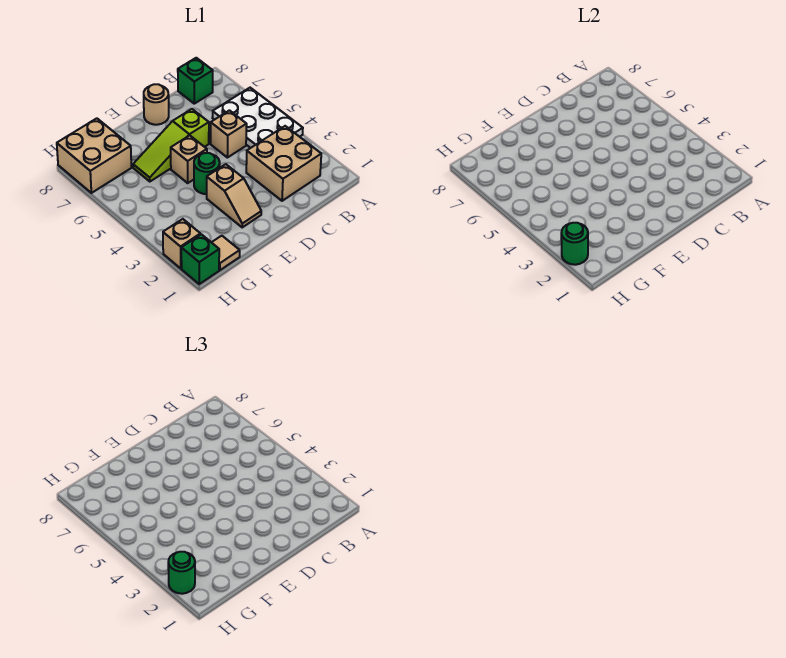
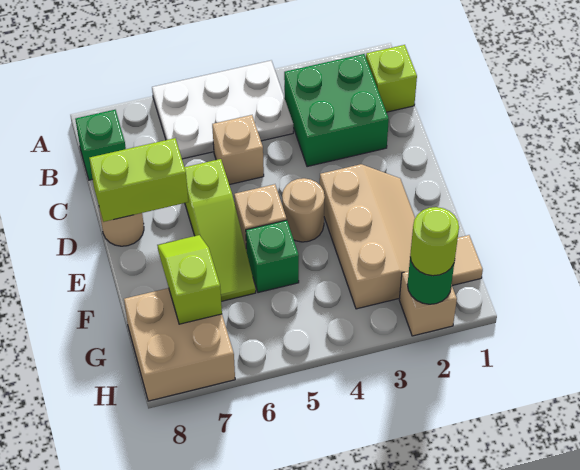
none -> lime brick B1 level 1
tan brick B2:C3 level 1 -> green brick B2:C3 level 1
none -> lime brick D7:D8 level 2
tan slope E2:E3 level 1 top 3 -> tan slope E2:G3 level 1 top 3
green round brick E4 level 1 -> tan round brick E4 level 1
none -> lime slope F7:G7 level 2 top G
green brick H1 level 1 -> green brick F5 level 1
green round brick H2 level 3 -> lime round brick H2 level 3

